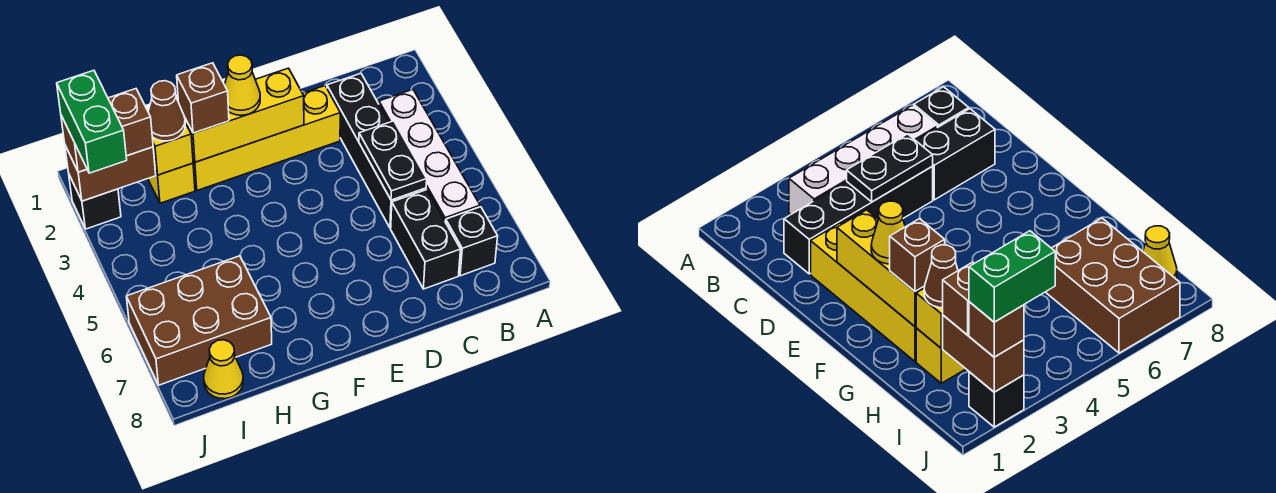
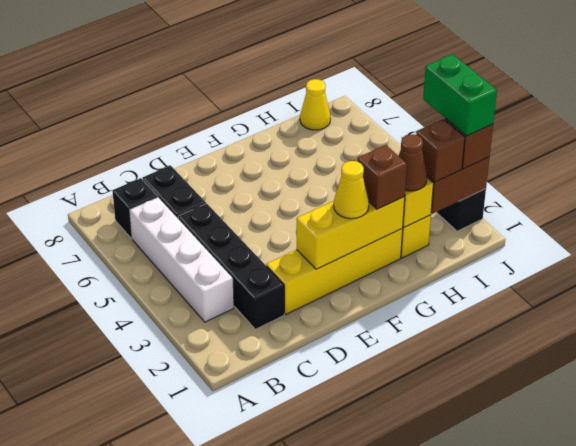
black plate C4:C5 level 2 -> none
brown brick H6:J7 level 1 -> none

